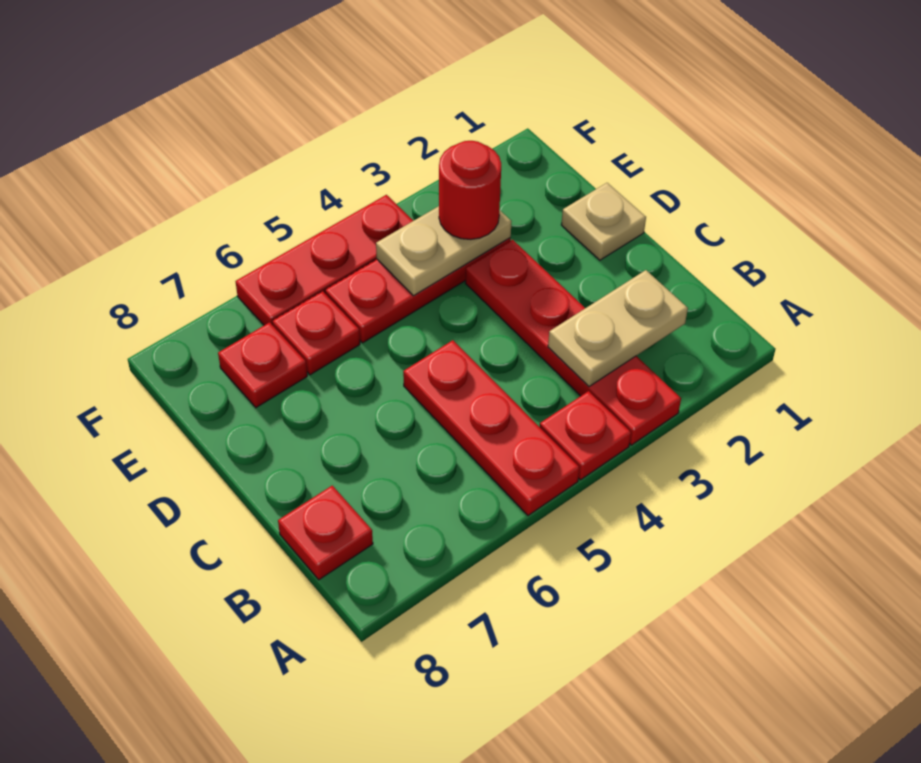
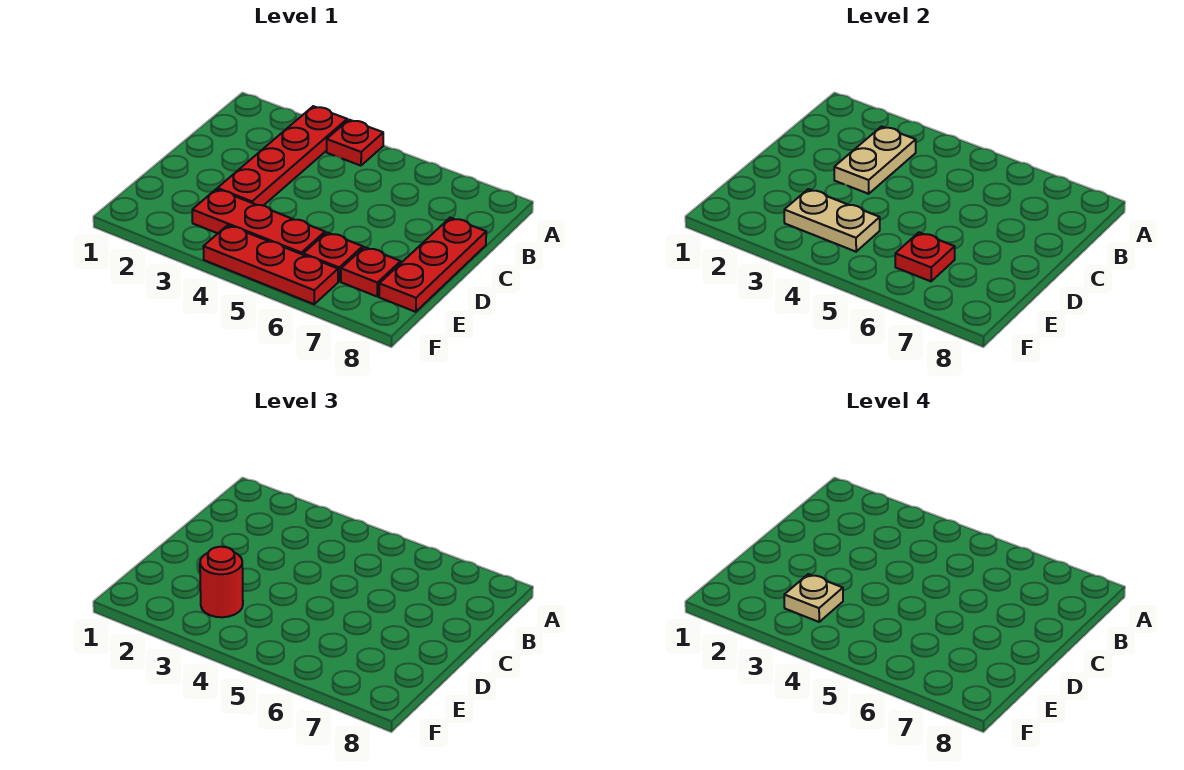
red plate A5:C5 level 1 -> red plate C8:E8 level 1
tan plate B2:B3 level 2 -> tan plate B3:C3 level 2
red plate B8 level 1 -> red plate E6 level 2
tan plate D1 level 1 -> tan plate E3 level 4

